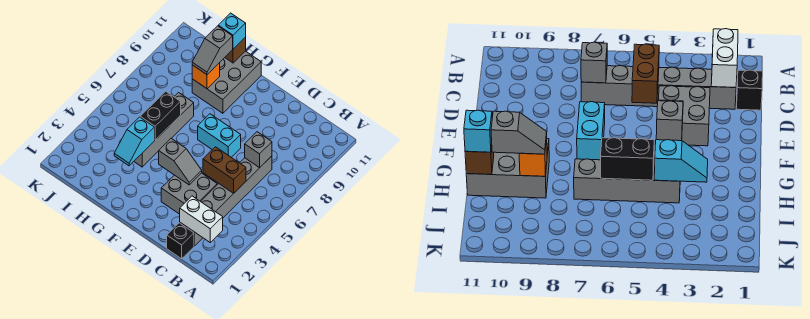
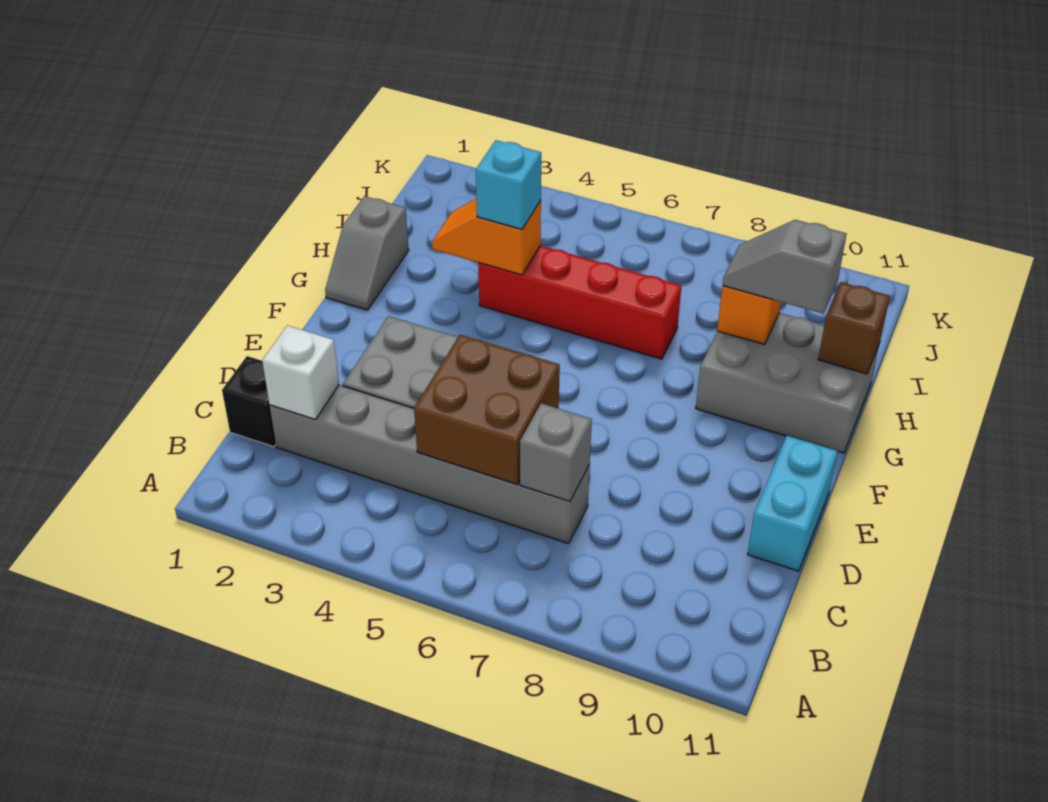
white brick B2:C2 level 2 -> white brick C2 level 2
brown brick C5:D5 level 2 -> brown brick C5:D6 level 2
grey slope E4:F4 level 2 top F -> grey slope G1:H1 level 1 top H
cyan brick E7:F7 level 1 -> cyan brick D11:E11 level 1
cyan slope H3:H4 level 2 top 4 -> orange slope H3:H4 level 2 top 4
grey brick H4:H7 level 1 -> red brick H4:H7 level 1
black brick H5:H6 level 2 -> none
cyan brick H11 level 3 -> cyan brick H4 level 3

